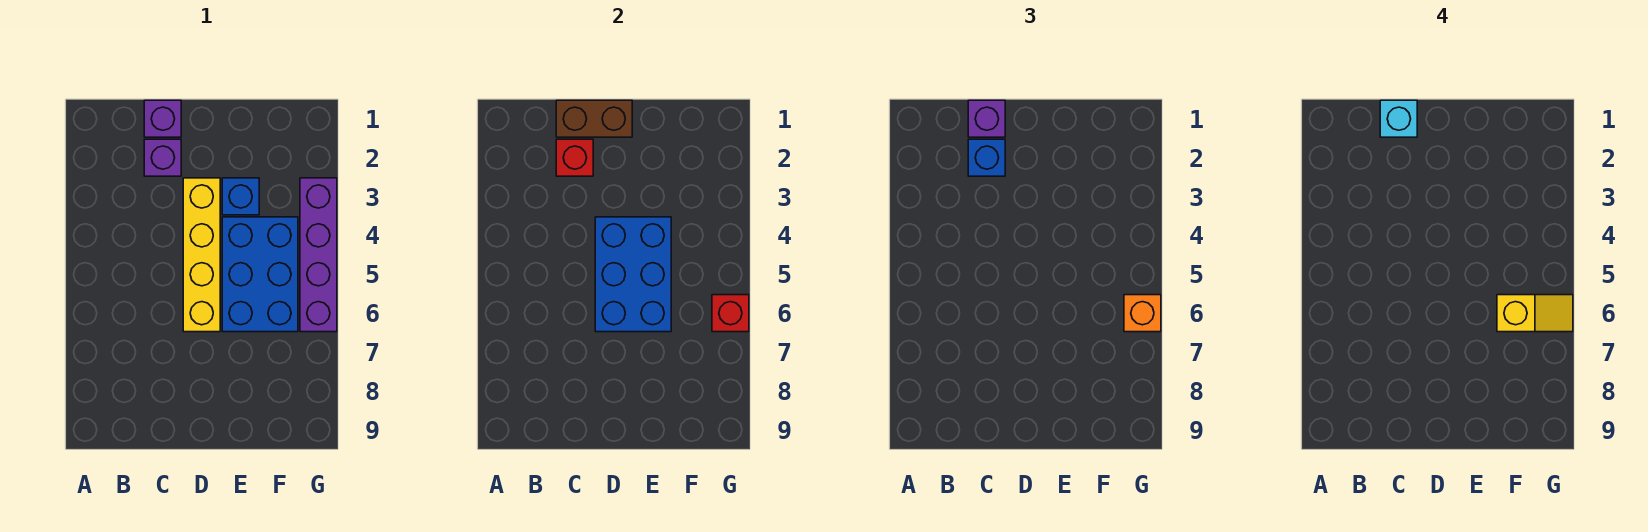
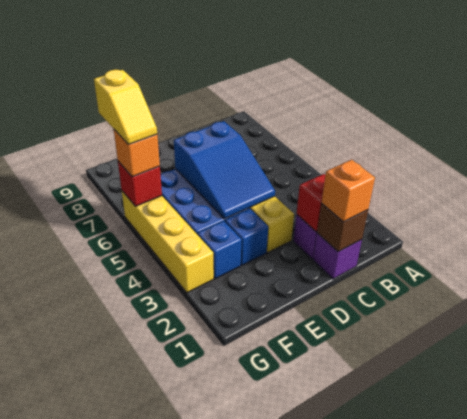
brown brick C1:D1 level 2 -> brown brick C1 level 2
purple brick C1 level 3 -> orange brick C1 level 3
cyan brick C1 level 4 -> none
blue brick C2 level 3 -> blue brick F3 level 1
blue brick D4:E6 level 2 -> blue slope D4:E6 level 2 top 6
yellow slope F6:G6 level 4 top F -> yellow slope G6:G7 level 4 top 7
purple brick G3:G6 level 1 -> yellow brick G3:G6 level 1

